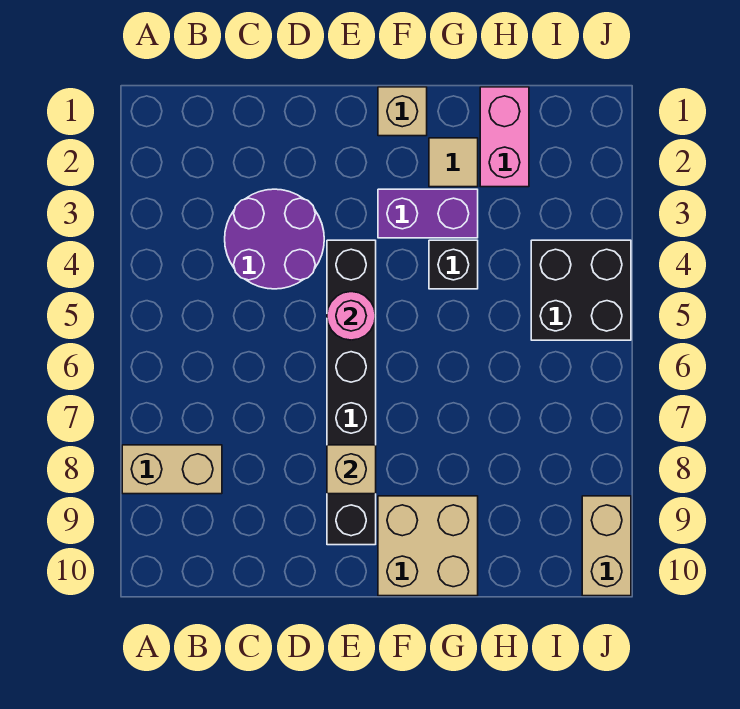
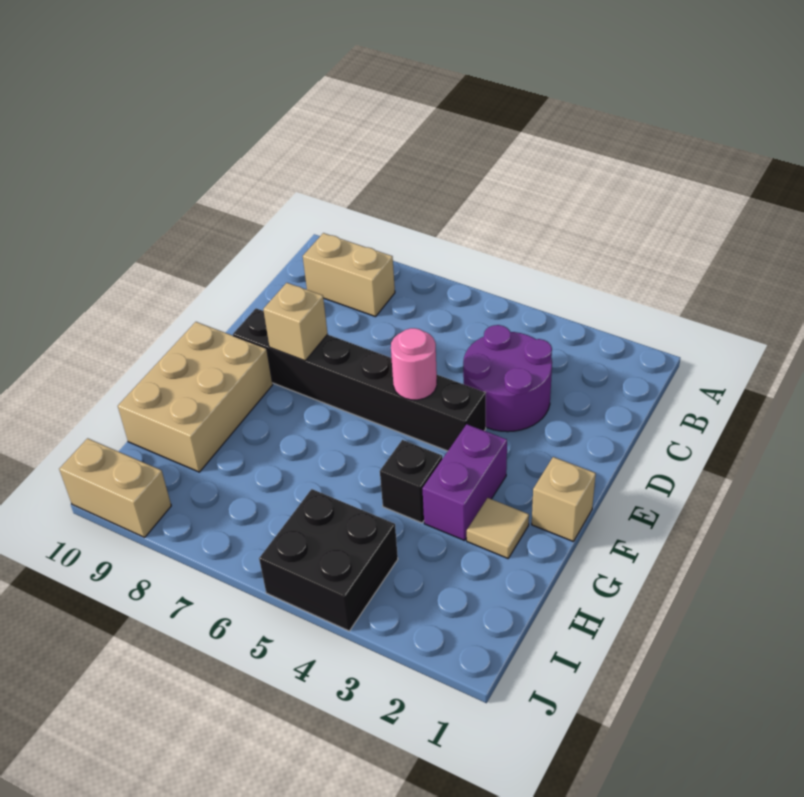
tan brick A8:B8 level 1 -> tan brick B8:B9 level 1
tan brick F9:G10 level 1 -> tan brick F9:H10 level 1
pink brick H1:H2 level 1 -> none

